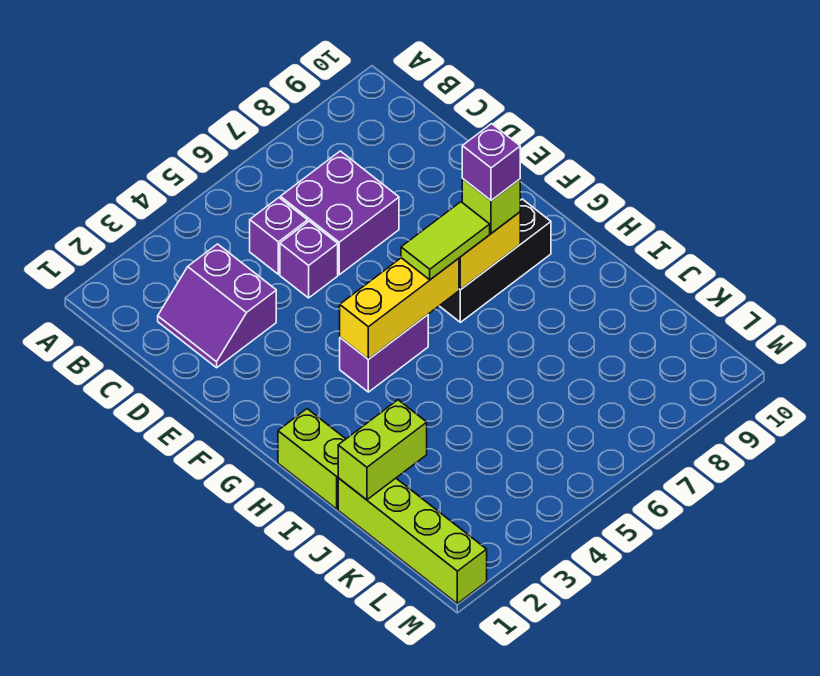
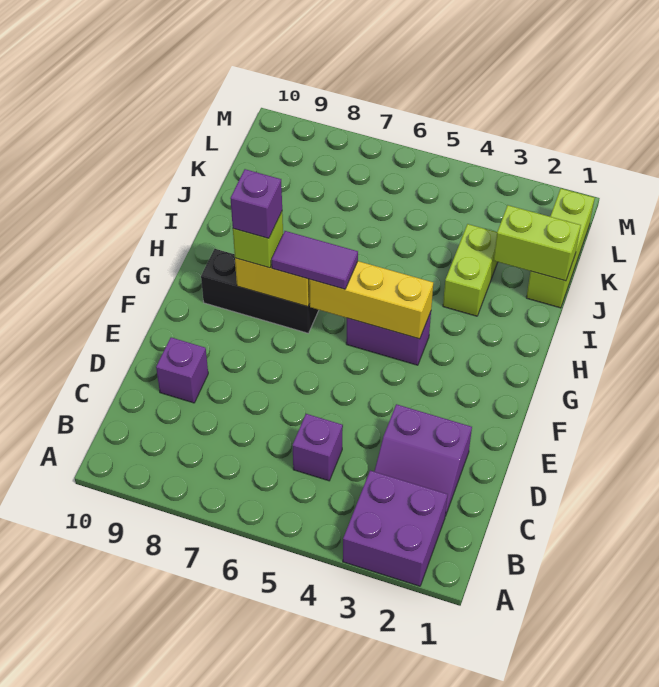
purple slope C2:D3 level 1 top 3 -> purple slope C2:D3 level 1 top D
purple brick C6:D7 level 1 -> purple brick A2:B3 level 1
purple brick D5 level 1 -> purple brick D9 level 1
lime tile G6:G7 level 3 -> purple tile G6:G7 level 3
lime brick H1:I1 level 1 -> lime brick I3:J3 level 1
lime brick J1:M1 level 1 -> lime brick J1:L1 level 1

